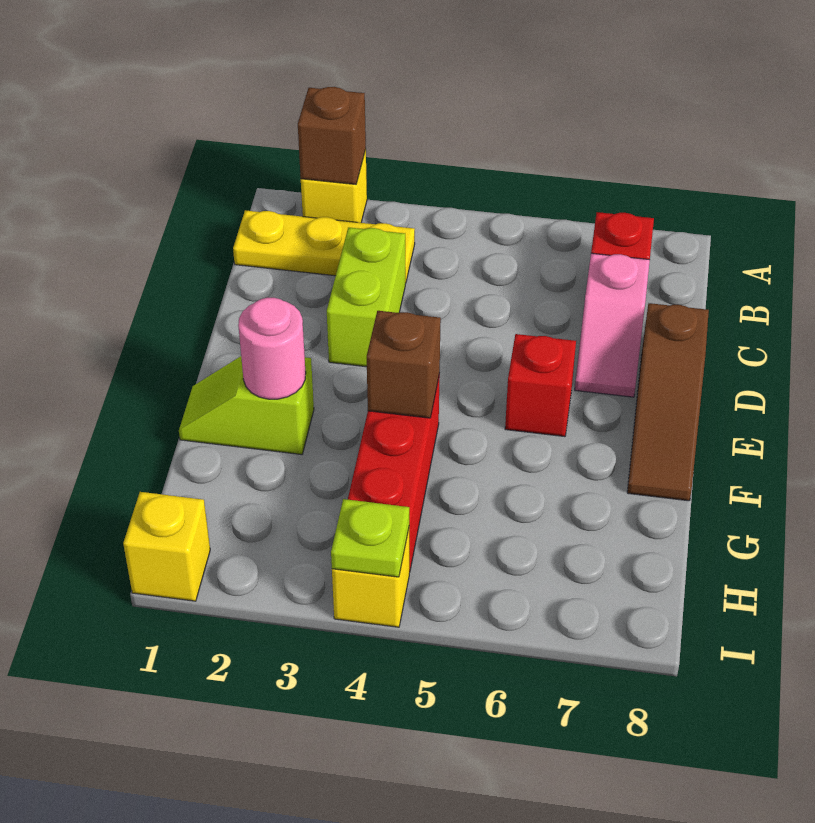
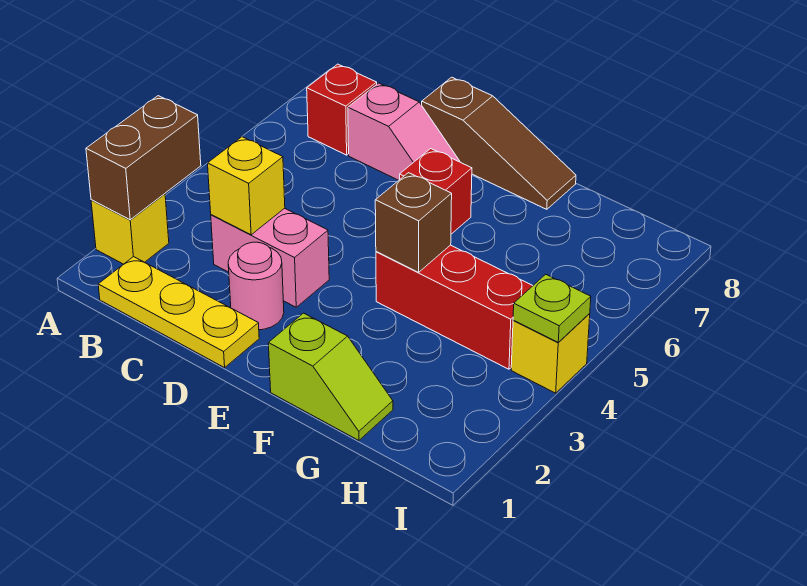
brown brick A2 level 2 -> brown brick A2:A3 level 2
yellow plate B1:B3 level 1 -> yellow plate B1:D1 level 1
lime brick C3:D3 level 1 -> pink brick C3:D3 level 1
lime slope F1:F2 level 1 top 2 -> lime slope F1:G1 level 1 top F
pink round brick F2 level 2 -> pink round brick D2 level 1
yellow brick I1 level 1 -> yellow brick C3 level 2

